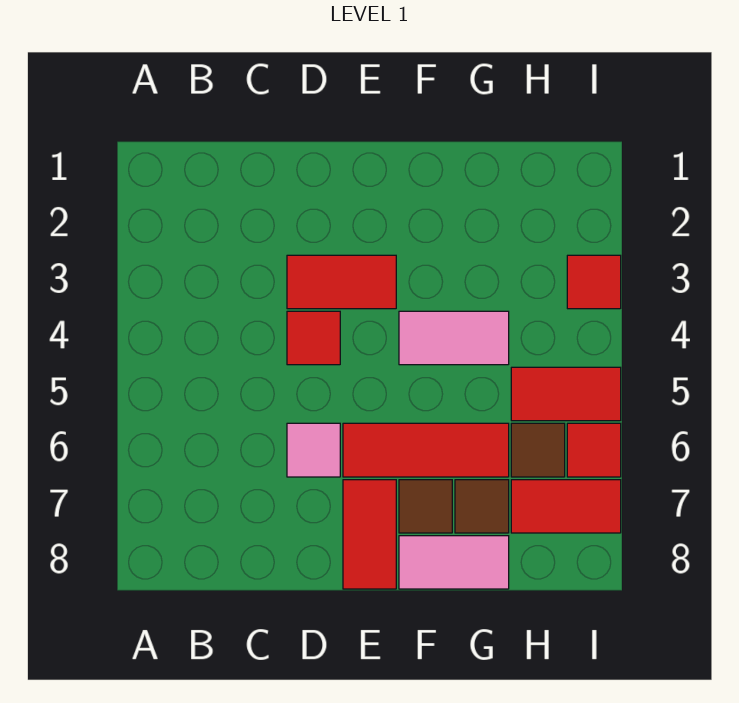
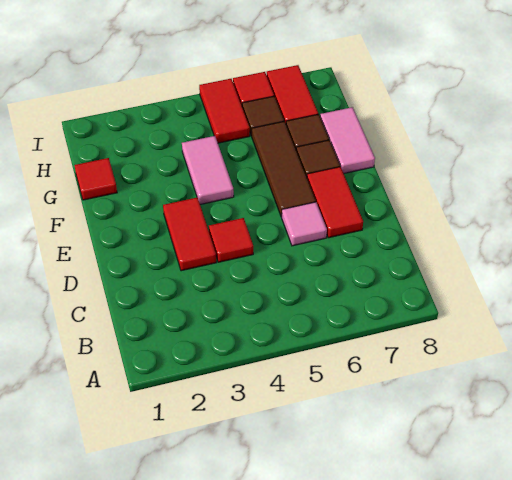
red tile E6:G6 level 1 -> brown tile E6:G6 level 1
red tile E7:E8 level 1 -> red tile D7:E7 level 1
red tile I3 level 1 -> red tile G1 level 1

